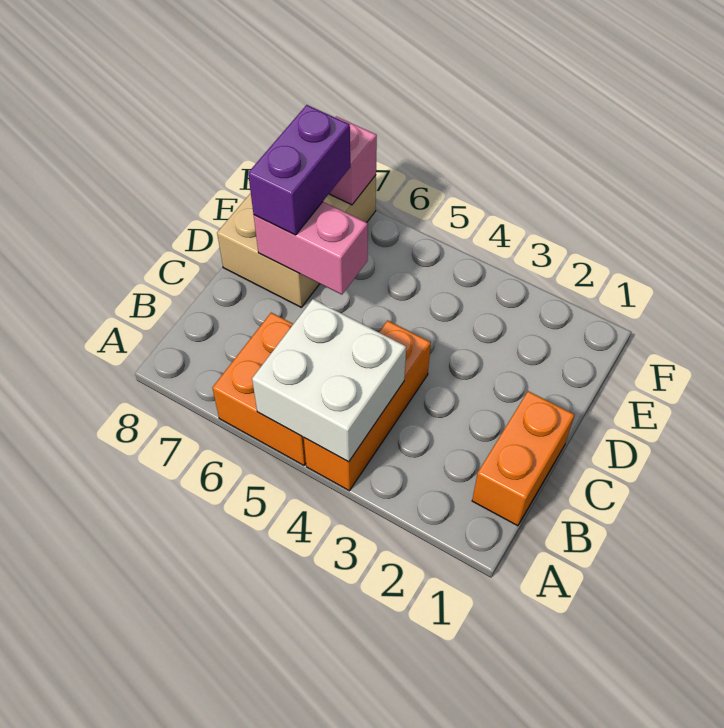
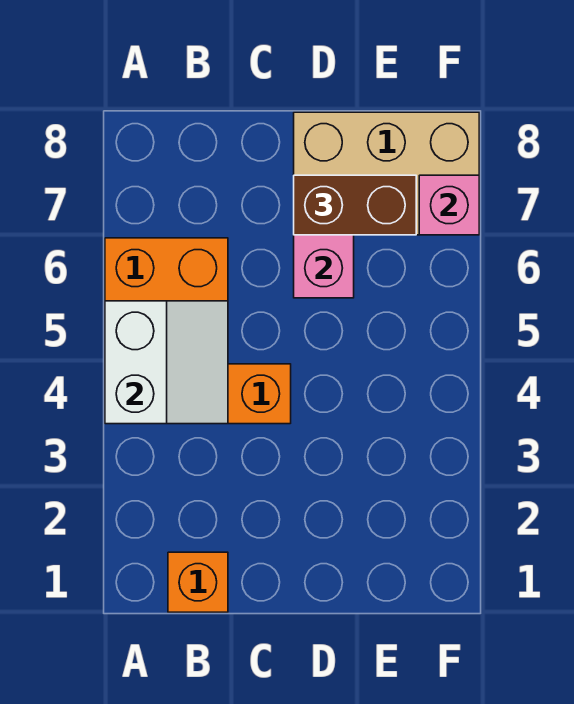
white brick A4:B5 level 2 -> white slope A4:B5 level 2 top A
orange brick B1:C1 level 1 -> orange brick B1 level 1
purple brick D7:E7 level 3 -> brown brick D7:E7 level 3

